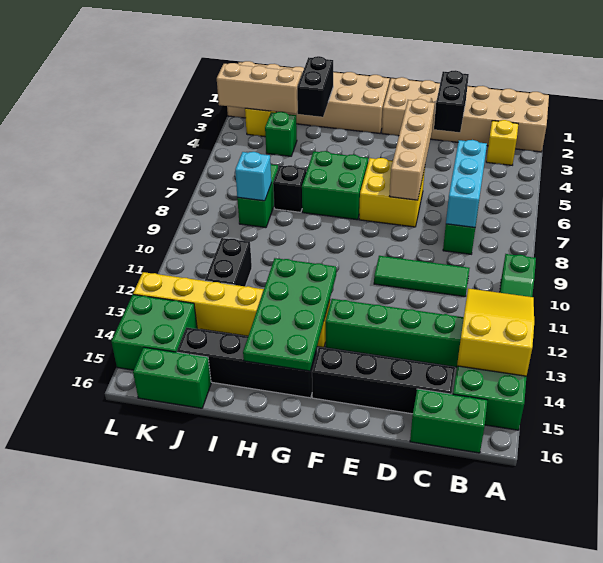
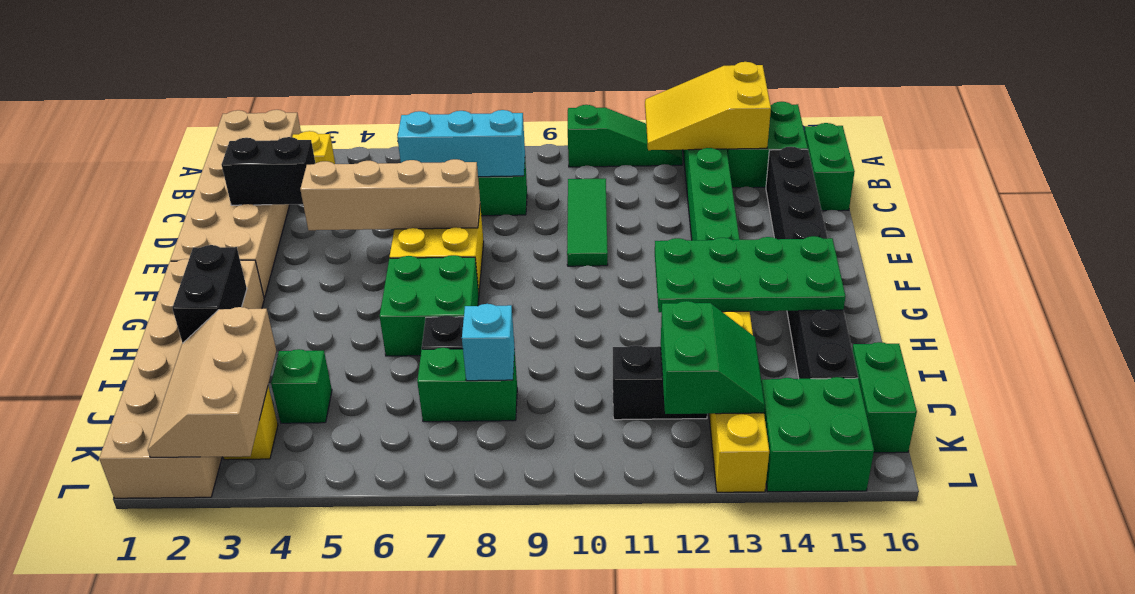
black brick I2:I3 level 2 -> black brick H2:I2 level 2
none -> green slope J12:K13 level 2 top 12

